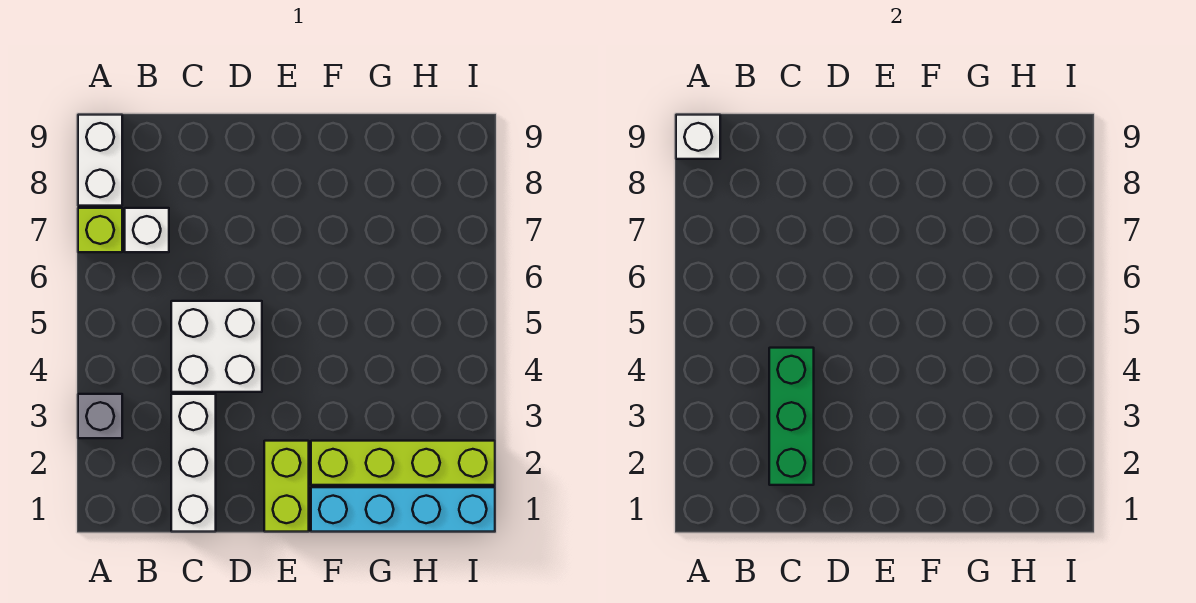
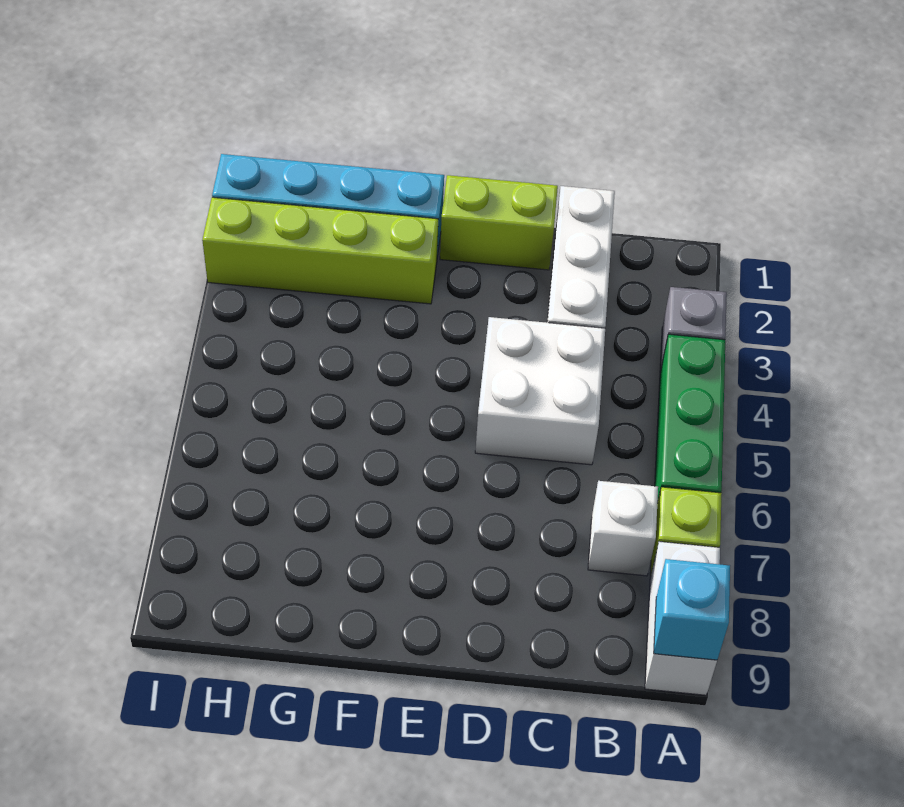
white brick A9 level 2 -> cyan brick A9 level 2
green brick C2:C4 level 2 -> green brick A4:A6 level 1
lime brick E1:E2 level 1 -> lime brick D1:E1 level 1

